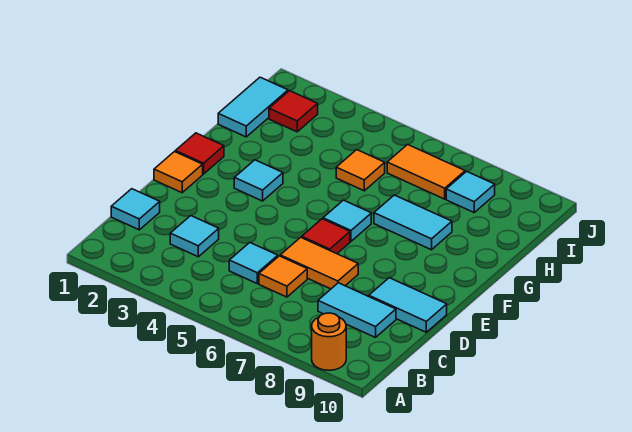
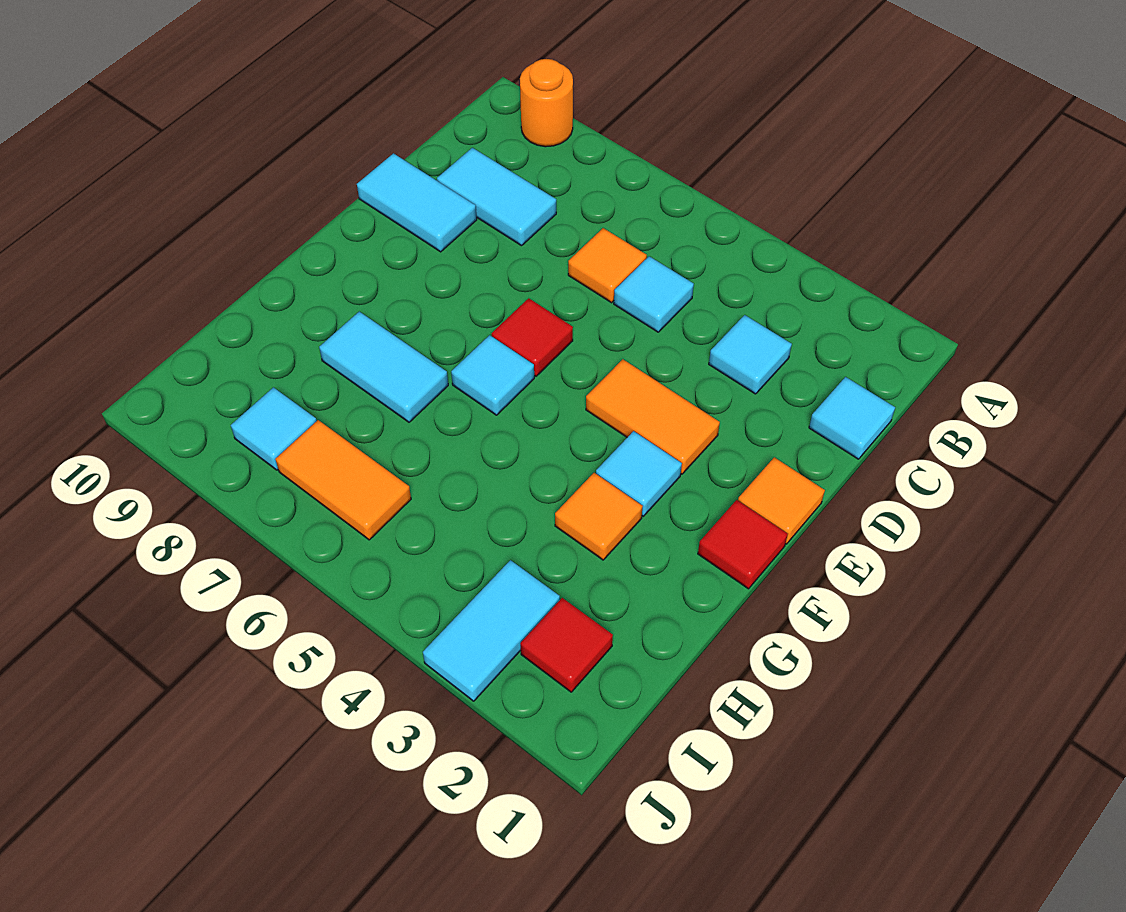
orange tile D6:D7 level 1 -> orange tile E3:E4 level 1
cyan tile H1:I1 level 1 -> cyan tile I3:J3 level 1
orange tile H5 level 1 -> orange tile G3 level 1

